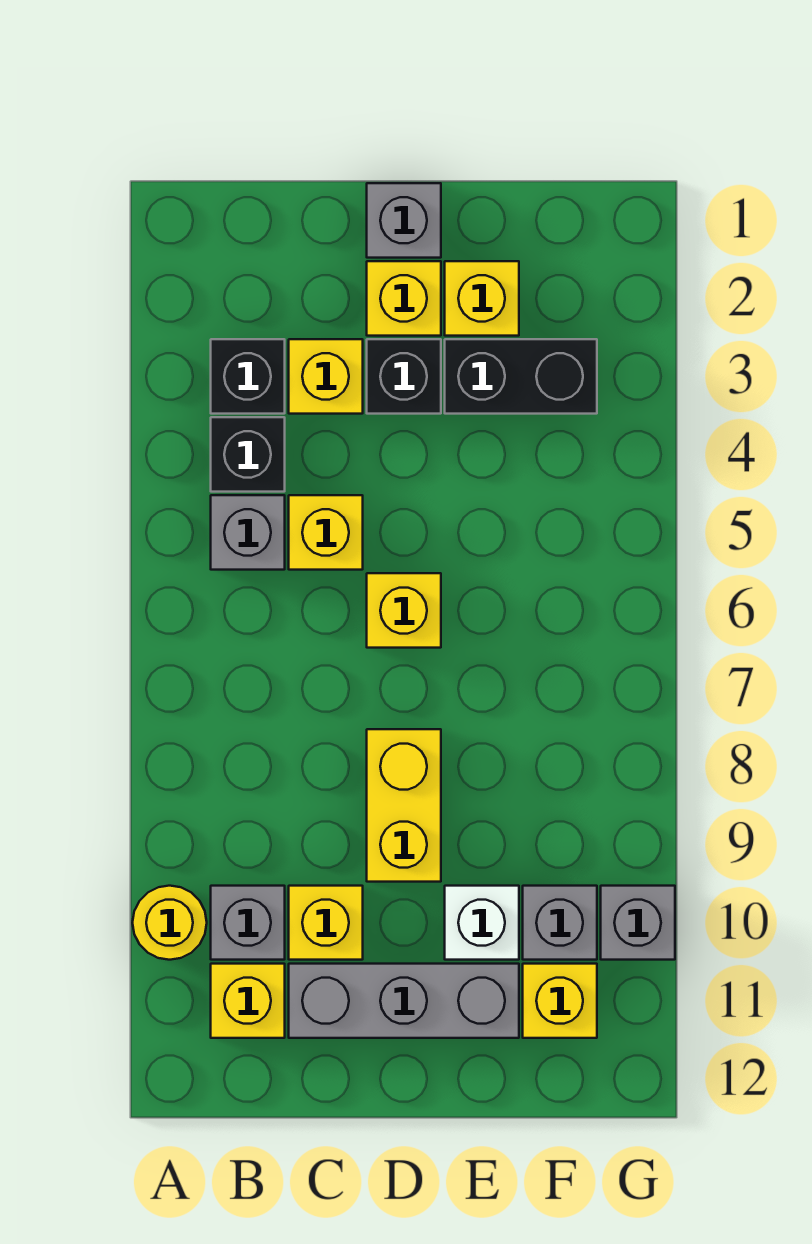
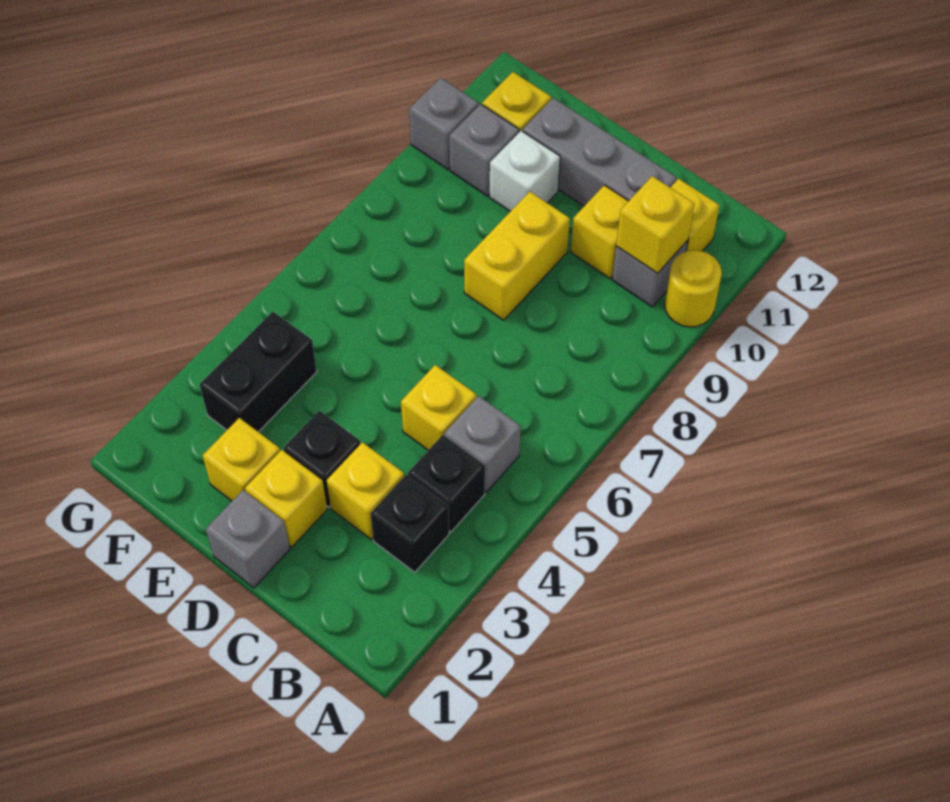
yellow brick D6 level 1 -> yellow brick B10 level 2
black brick E3:F3 level 1 -> black brick F3:F4 level 1

